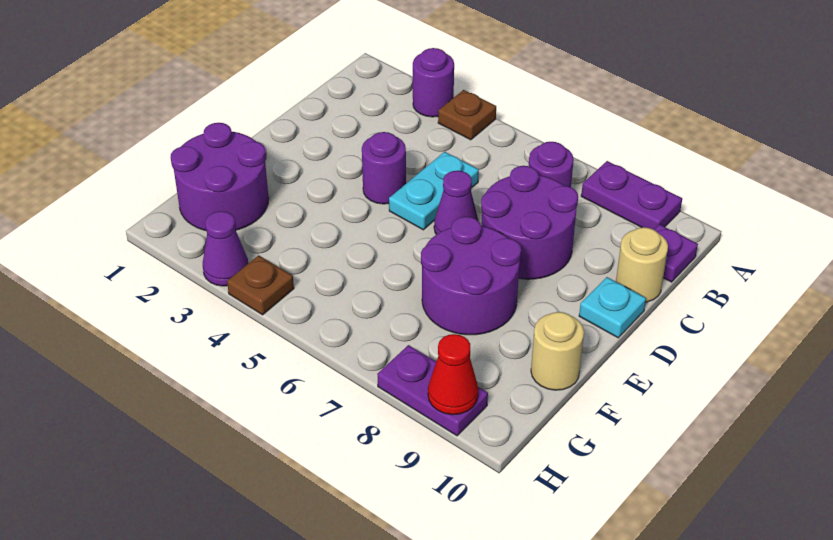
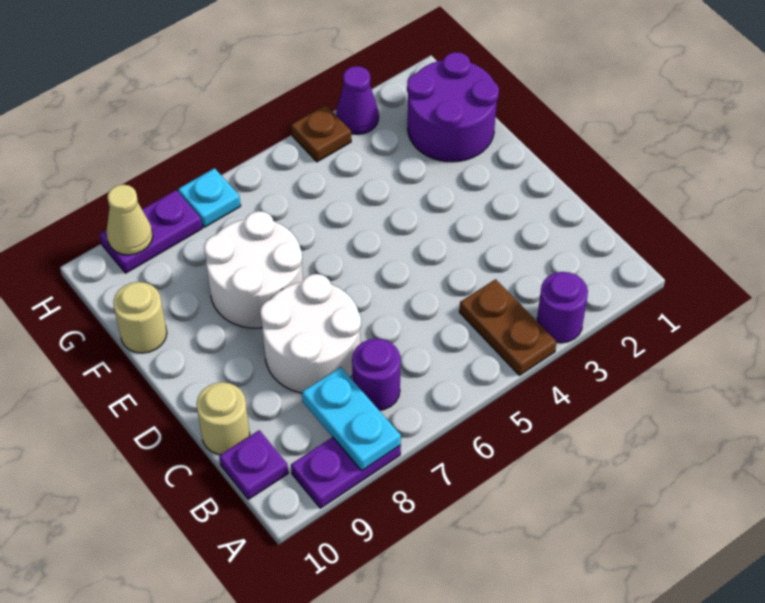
brown plate A4 level 1 -> brown plate A4:B4 level 1
cyan plate C5:D5 level 1 -> cyan plate A8:B8 level 2
purple round brick C7:D8 level 1 -> white round brick C7:D8 level 1
purple round brick D4 level 1 -> none
purple cone D6 level 1 -> none
cyan plate D10 level 1 -> cyan plate H7 level 1
purple round brick E7:F8 level 1 -> white round brick E7:F8 level 1
red cone H9 level 2 -> tan cone H9 level 2

